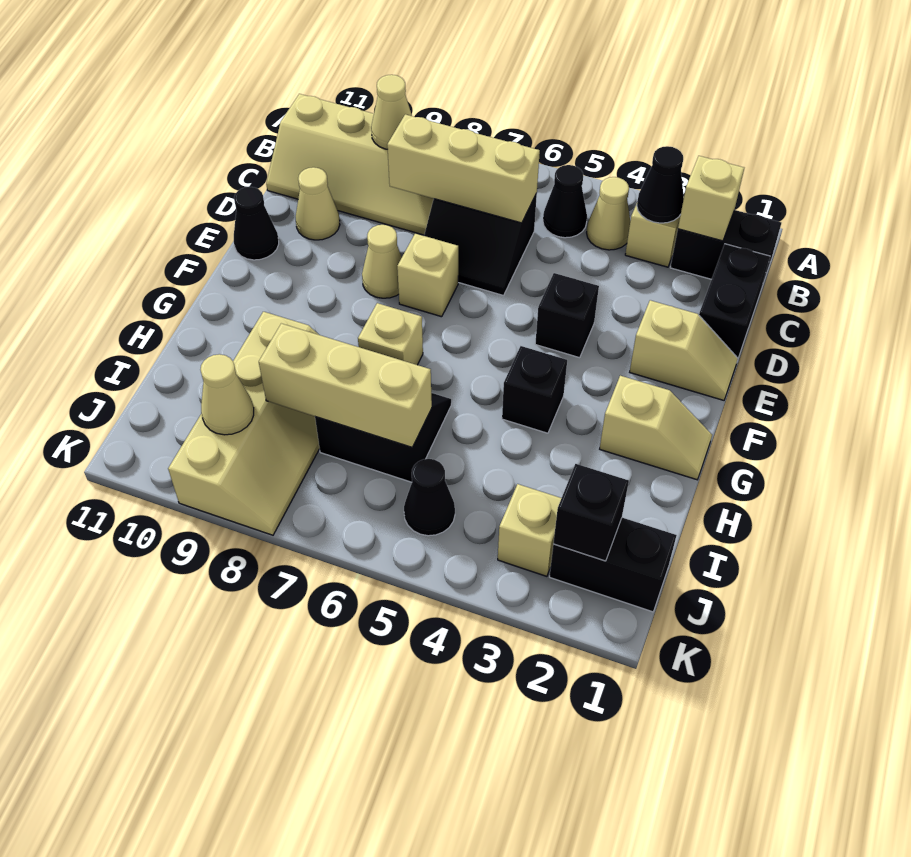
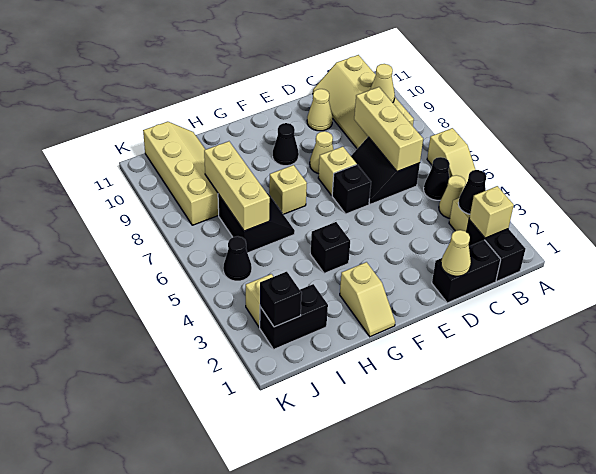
tan slope E1:E2 level 1 top 2 -> tan slope A5:A6 level 1 top 6
black brick E4 level 1 -> black brick E6 level 1
black cone E11 level 1 -> black cone F9 level 1
tan slope H8:K9 level 1 top 9 -> tan slope I8:J11 level 1 top J
black brick J1:J2 level 1 -> black brick I2:J2 level 1
tan cone J9 level 2 -> tan cone D1 level 2

